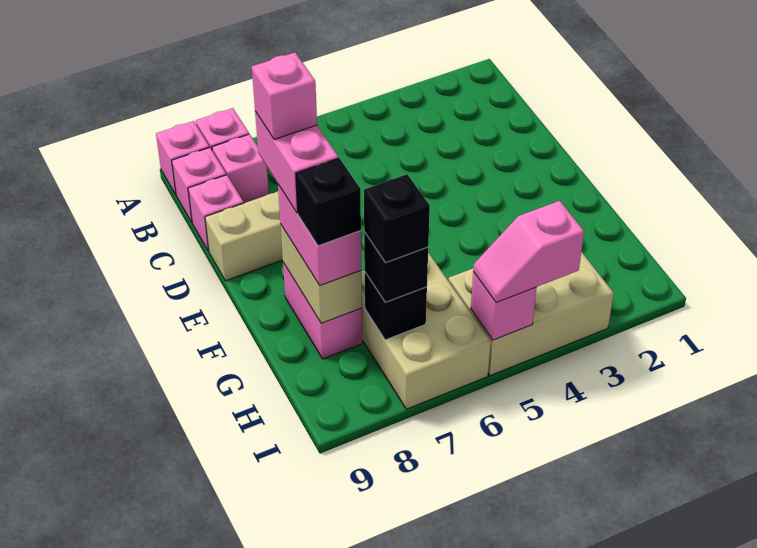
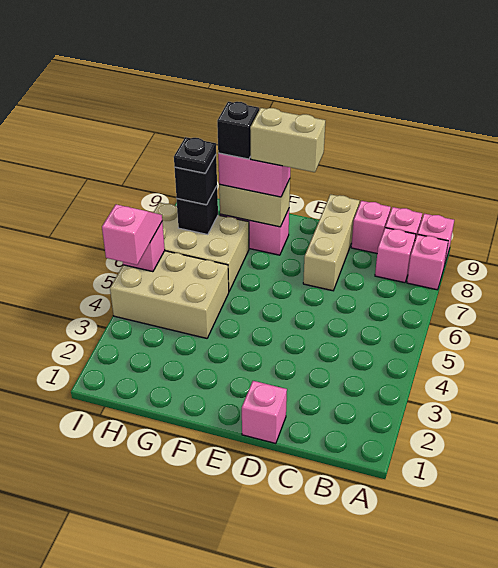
pink brick E8:F8 level 4 -> tan brick E8:F8 level 4
pink brick E8 level 5 -> pink brick D1 level 1
tan brick H3:I5 level 1 -> tan brick G4:I5 level 1
black brick H7 level 4 -> black plate H7 level 4

